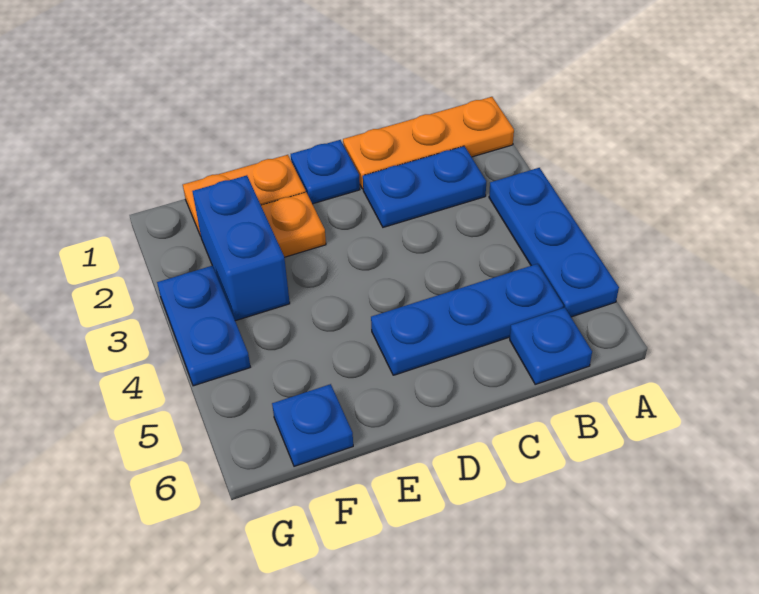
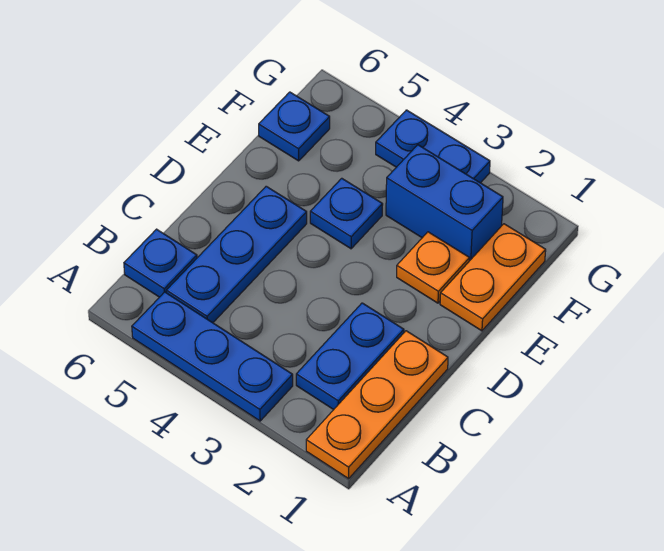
blue plate D1 level 1 -> blue plate E4 level 1

